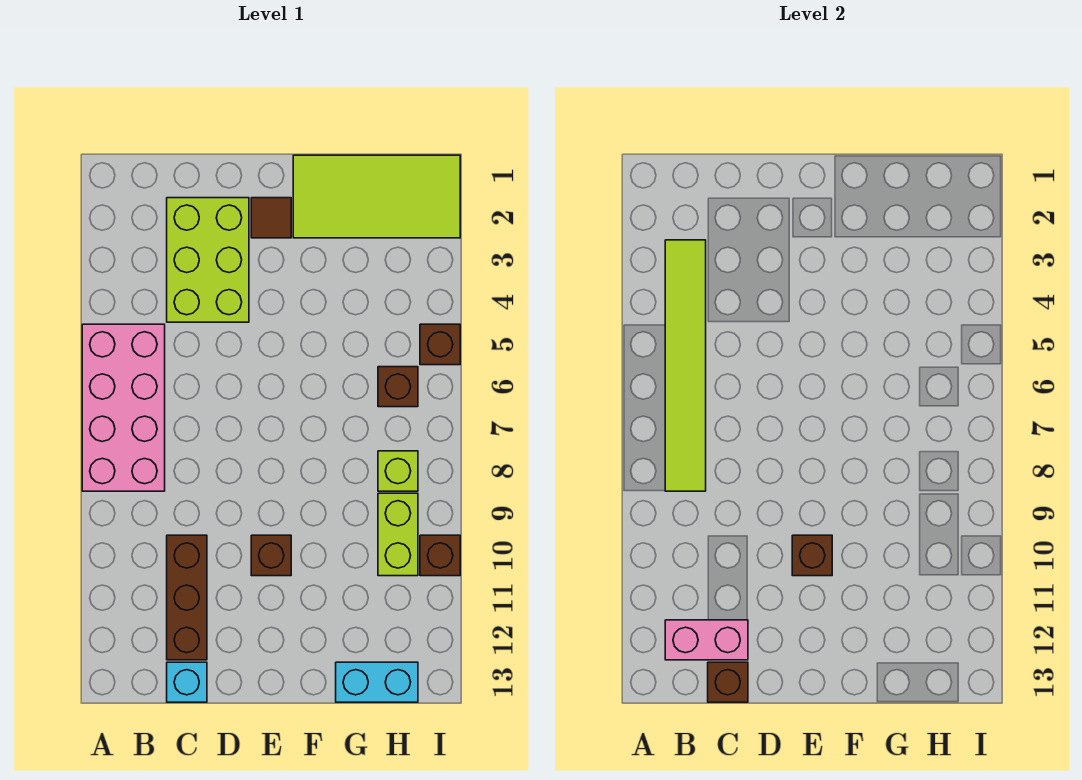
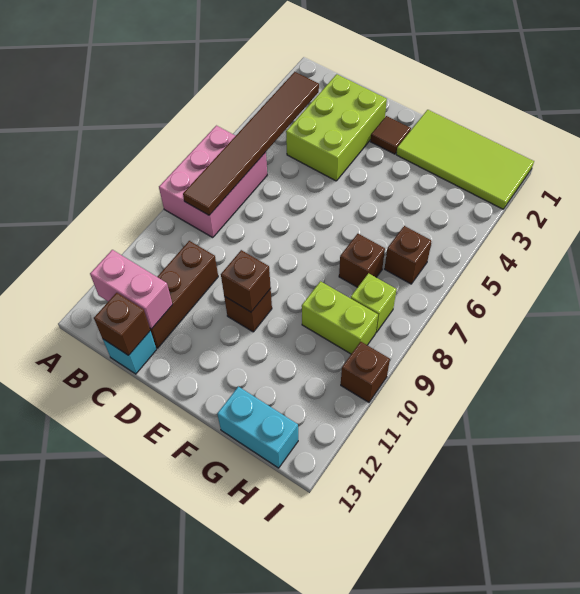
pink brick A5:B8 level 1 -> pink brick A6:B8 level 1
lime tile B3:B8 level 2 -> brown tile B3:B8 level 2
lime brick H9:H10 level 1 -> lime brick G9:H9 level 1
brown brick I5 level 1 -> brown brick G7 level 1

